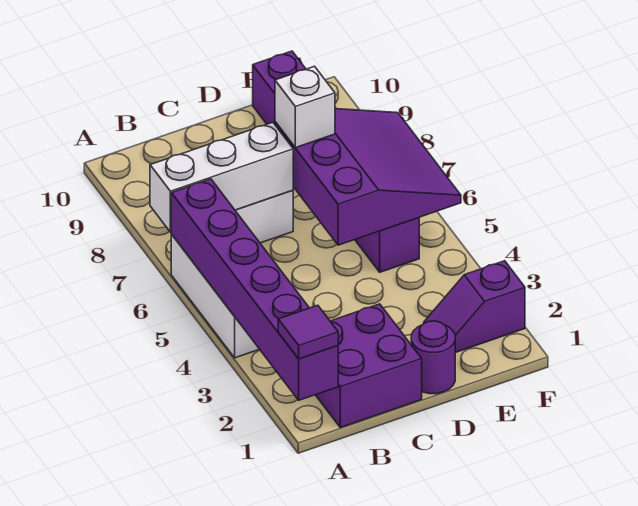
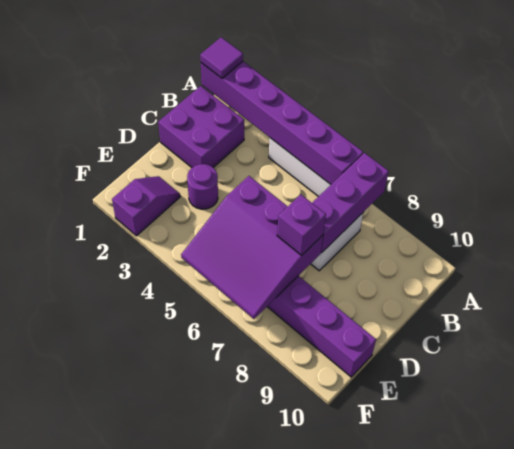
white brick A7:C7 level 2 -> purple brick A7:C7 level 2
purple round brick D1 level 1 -> purple round brick D3 level 1
white brick D7 level 3 -> purple brick D7 level 3

